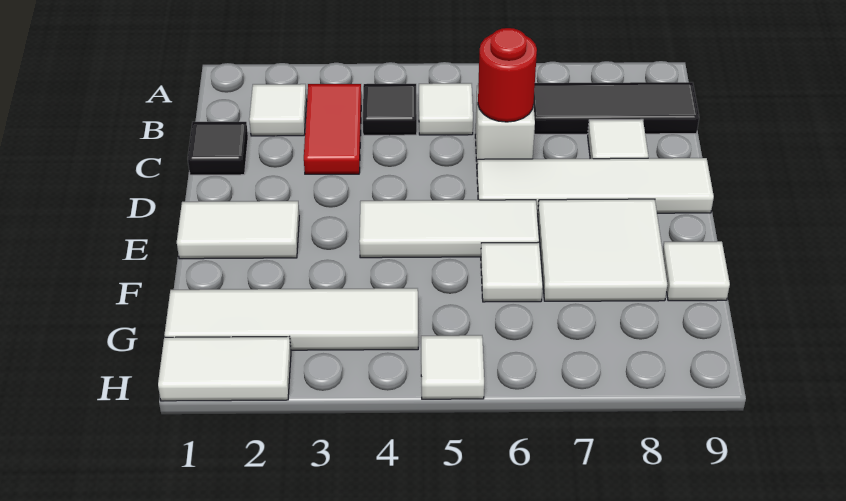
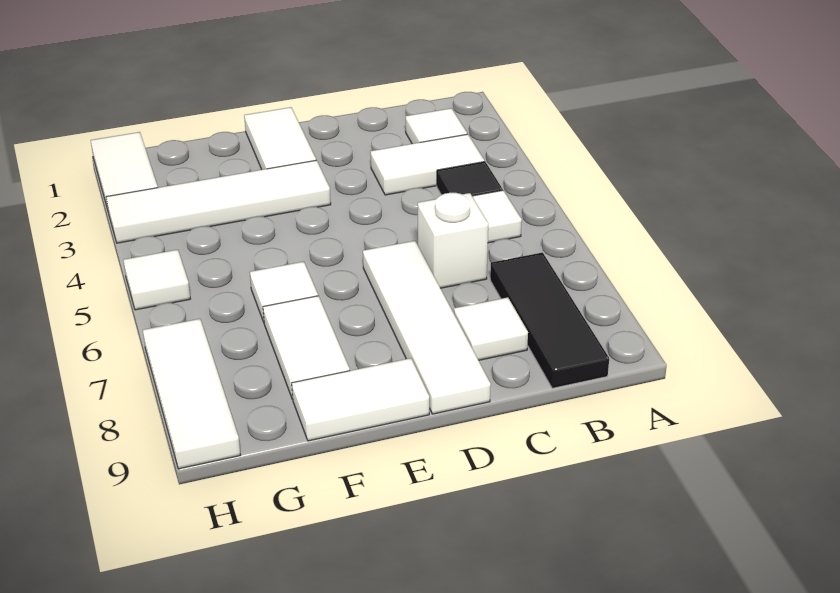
red tile B3:C3 level 1 -> white tile B3:C3 level 1
black tile C1 level 1 -> none
red round brick C6 level 2 -> none
white tile E4:E6 level 1 -> white tile H7:H9 level 1
white tile E7:F8 level 1 -> white tile F7:F8 level 1
white tile F9 level 1 -> white tile E9:F9 level 1
white tile G1:G4 level 1 -> white tile E3:H3 level 1

